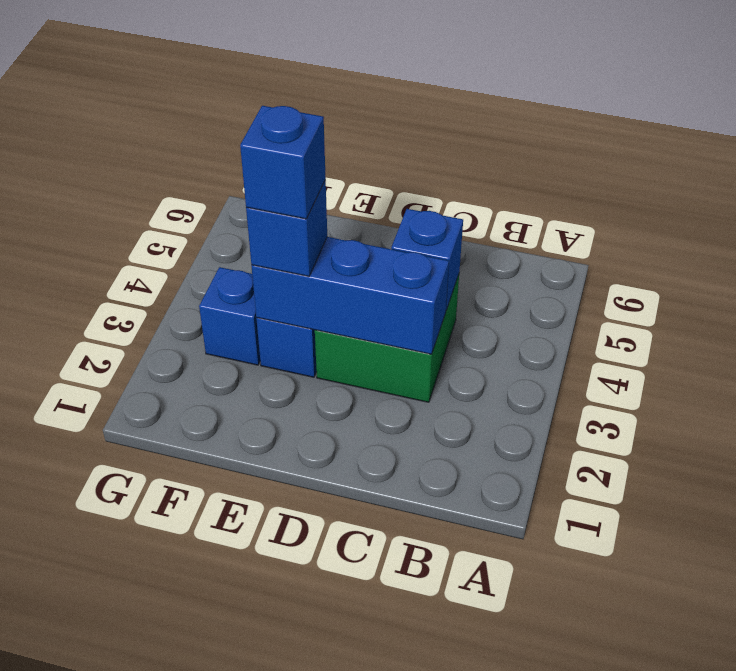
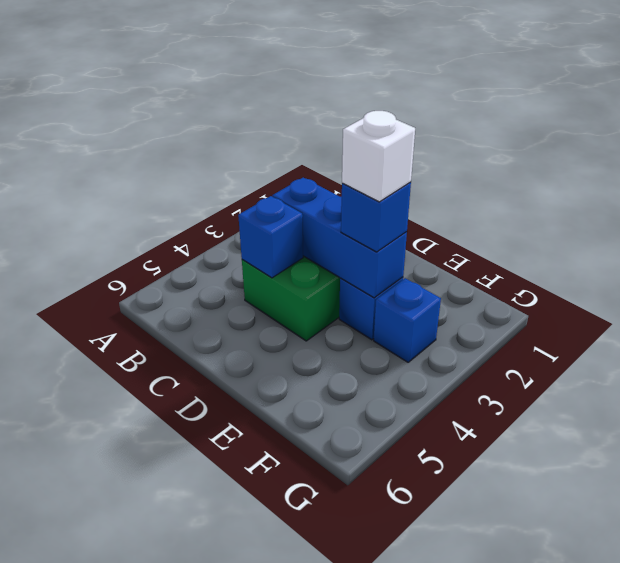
blue brick E3 level 4 -> white brick E3 level 4

